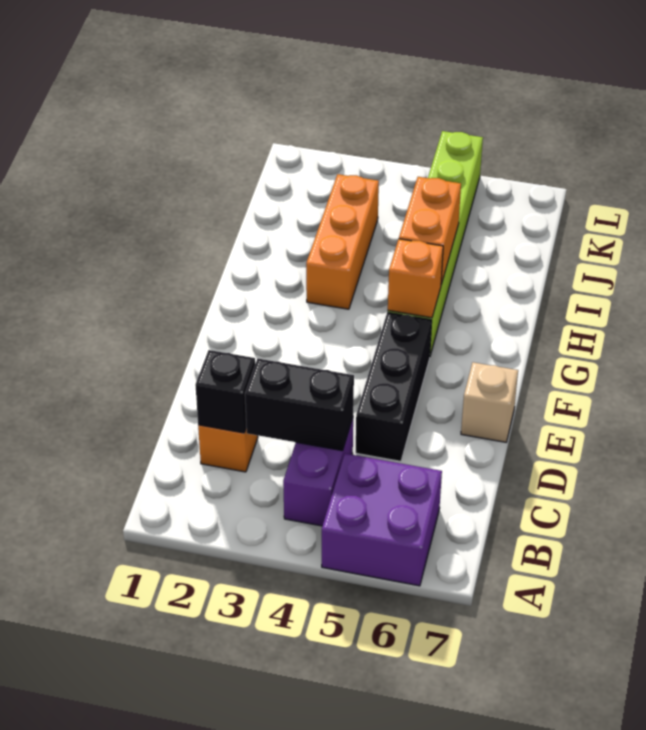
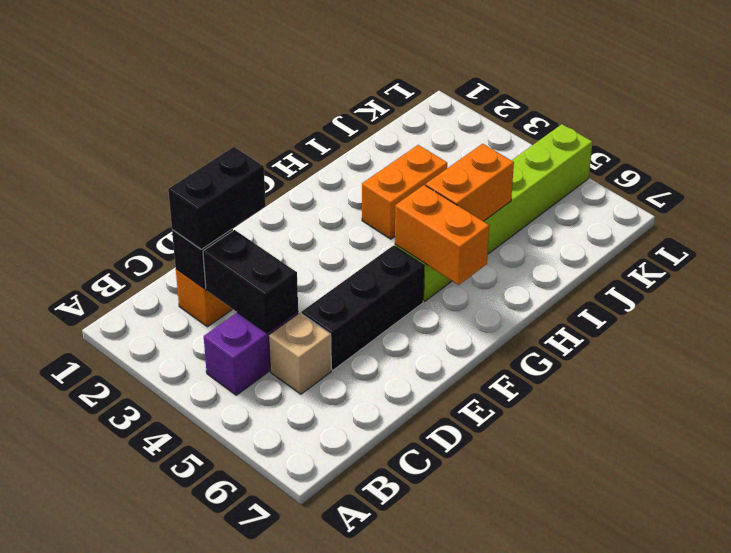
purple brick A5:B6 level 1 -> none
none -> black brick C2:D2 level 3
tan brick E7 level 1 -> tan brick C5 level 1
orange brick G5 level 2 -> orange brick G5:G6 level 2
orange brick H3:J3 level 1 -> orange brick H3:I3 level 1

